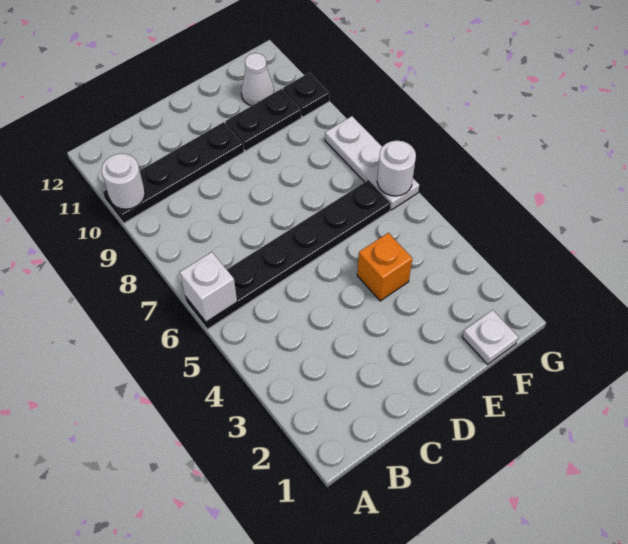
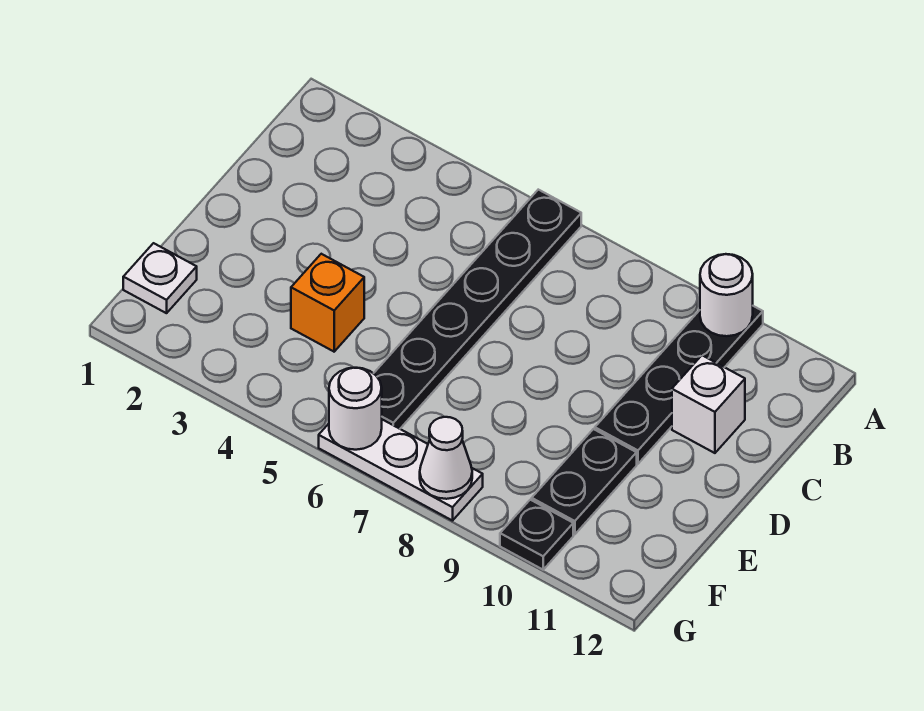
white brick A6 level 2 -> white brick C11 level 1
white cone F11 level 1 -> white cone G8 level 2

